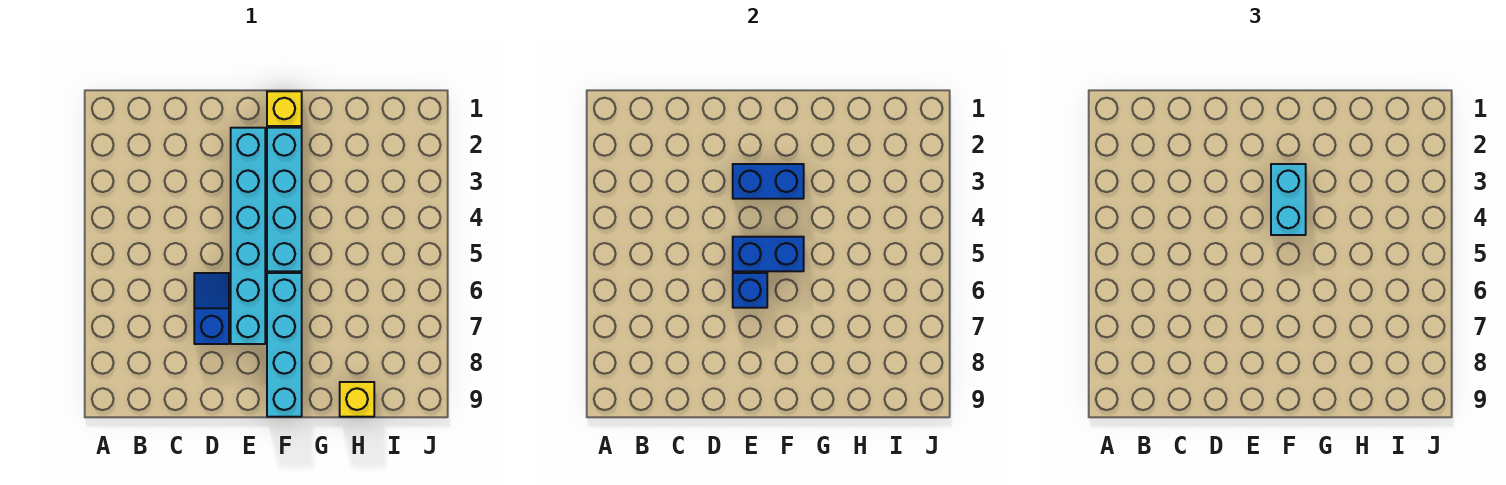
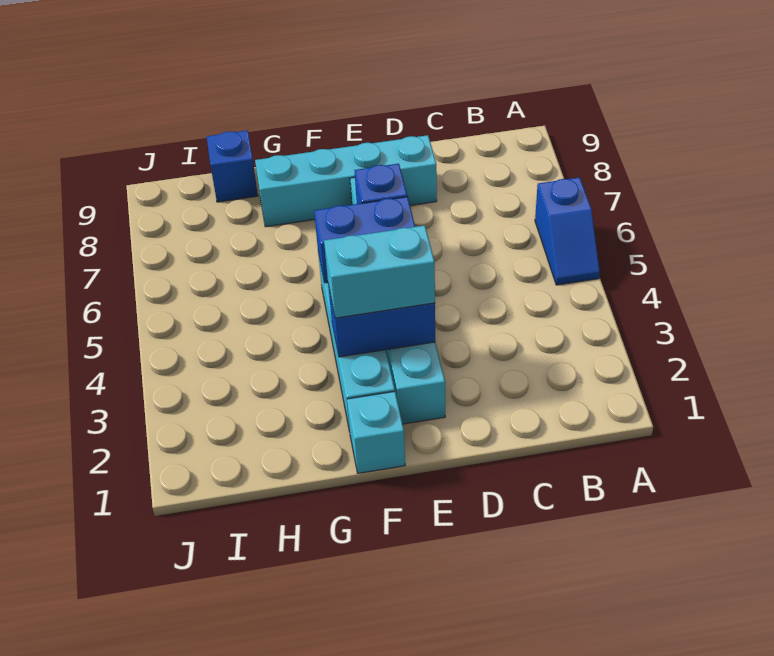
blue slope D6:D7 level 1 top 7 -> blue slope A5:A6 level 1 top 6
yellow brick F1 level 1 -> cyan brick F1 level 1
cyan brick F3:F4 level 3 -> cyan brick E3:F3 level 3
cyan brick F6:F9 level 1 -> cyan brick D8:G8 level 1
yellow brick H9 level 1 -> blue brick H9 level 1

